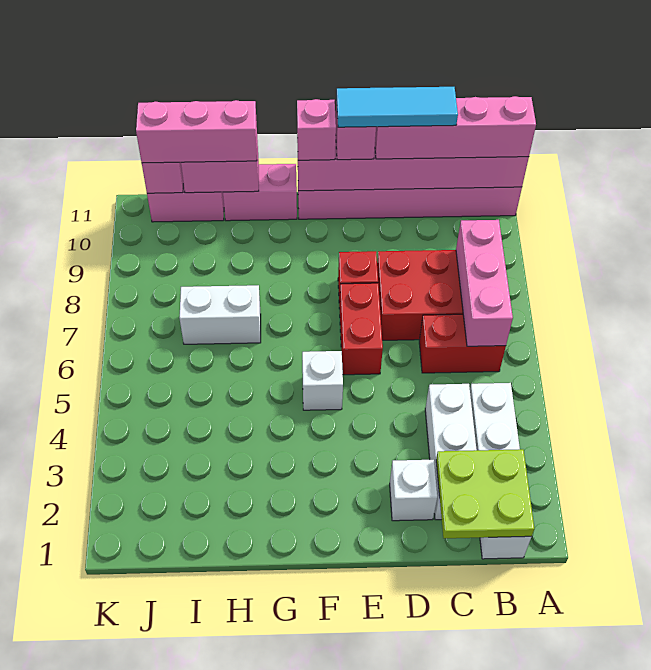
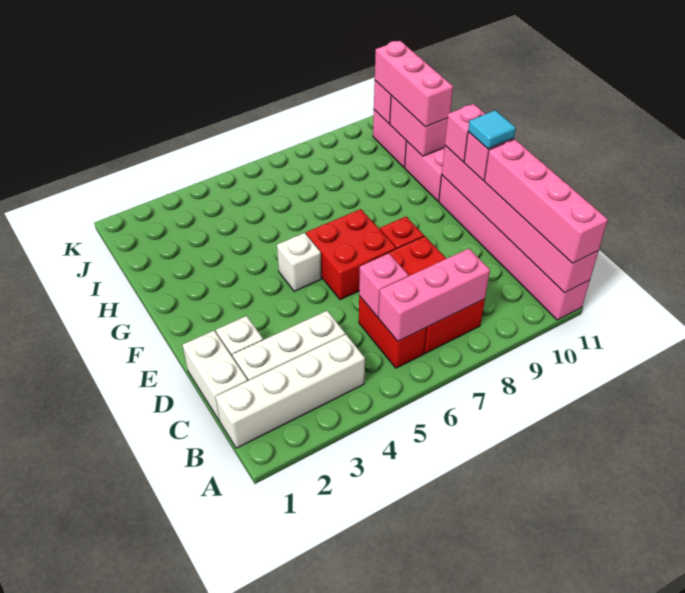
lime plate B1:C2 level 2 -> none
none -> pink brick C6 level 2
cyan tile C11:E11 level 4 -> cyan tile E11 level 4
red brick E6:E7 level 1 -> red brick E6:F7 level 1
white brick H7:I7 level 1 -> white brick C1:D1 level 1

